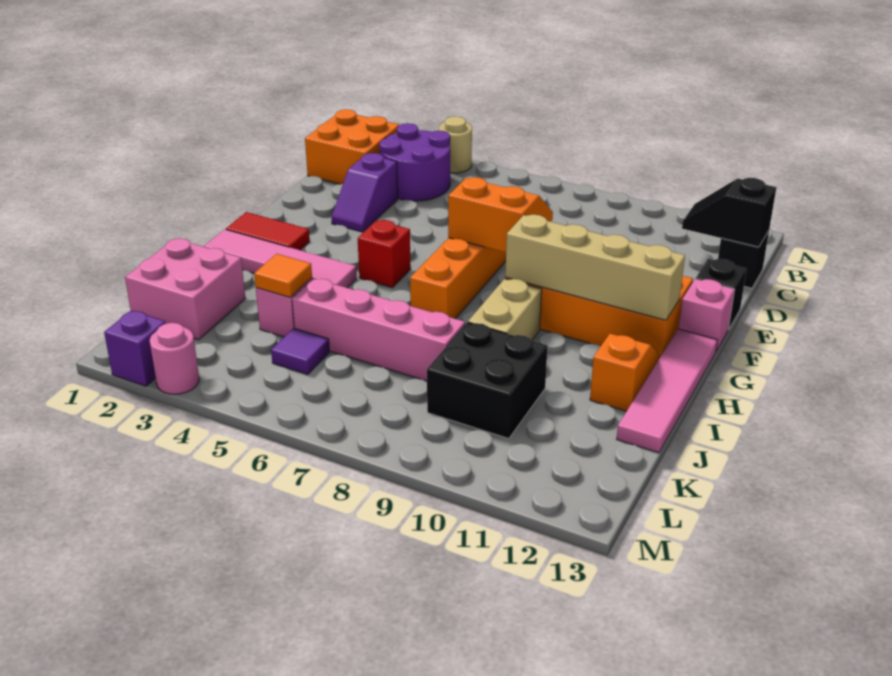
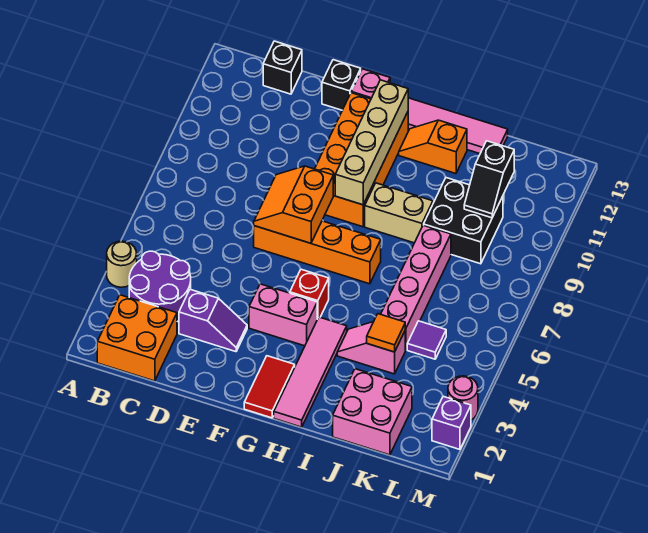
black slope C12:C13 level 2 top 13 -> black slope K10:K11 level 2 top 11
none -> pink brick F4:G4 level 1

